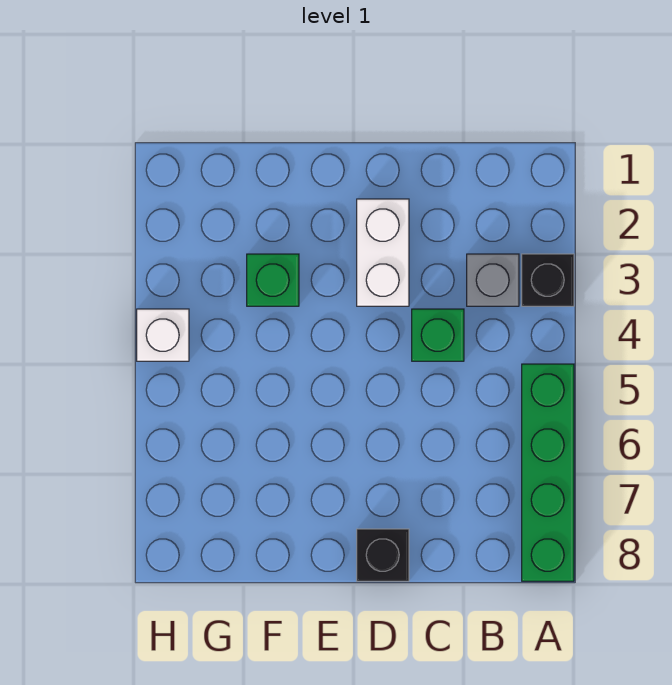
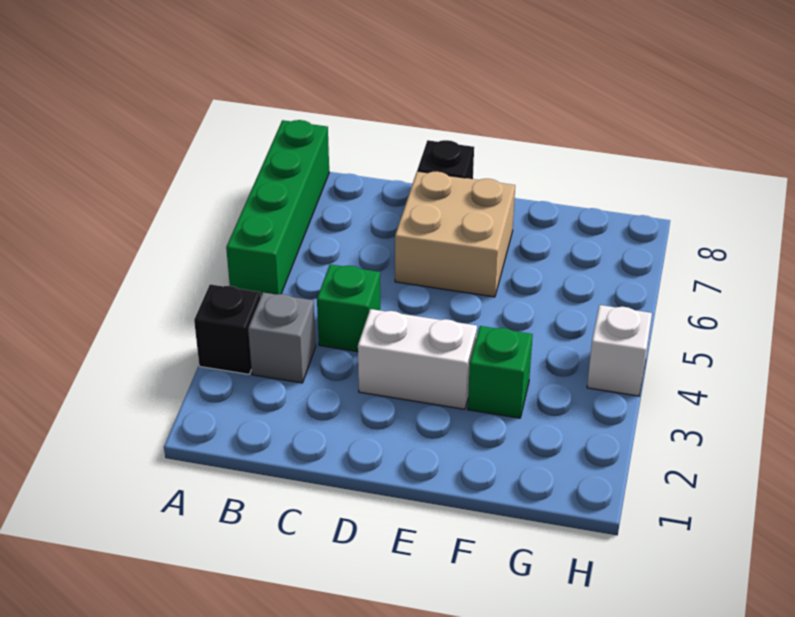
white brick D2:D3 level 1 -> white brick D3:E3 level 1
none -> tan brick D6:E7 level 1

